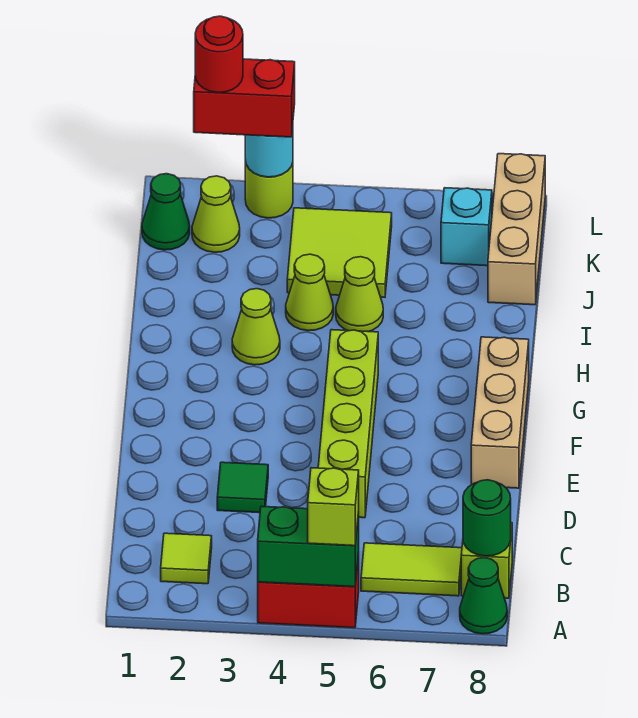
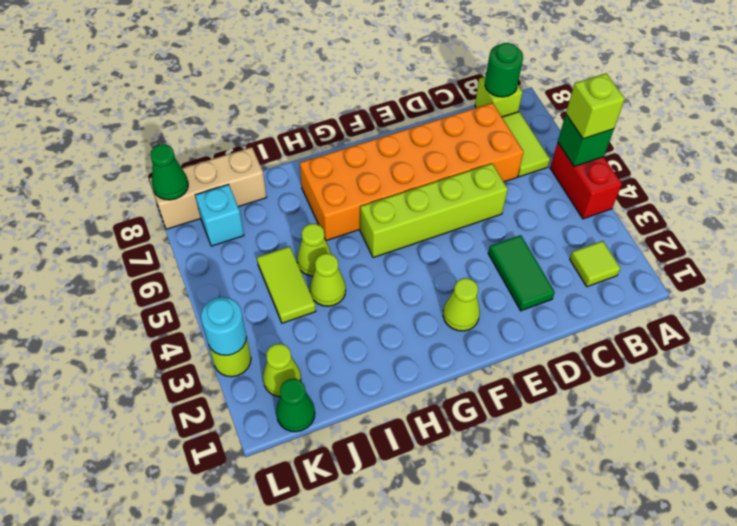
green brick A4:A5 level 2 -> green brick A5 level 2
green cone A8 level 1 -> green cone L8 level 2
none -> orange brick C6:H7 level 1
green tile D3 level 1 -> green tile D2:D3 level 1
tan brick E8:G8 level 1 -> none
lime cone H3 level 1 -> lime cone F2 level 1
lime tile J4:K5 level 1 -> lime tile J4:J5 level 1
red brick L2:L3 level 3 -> none
red round brick L2 level 4 -> none

